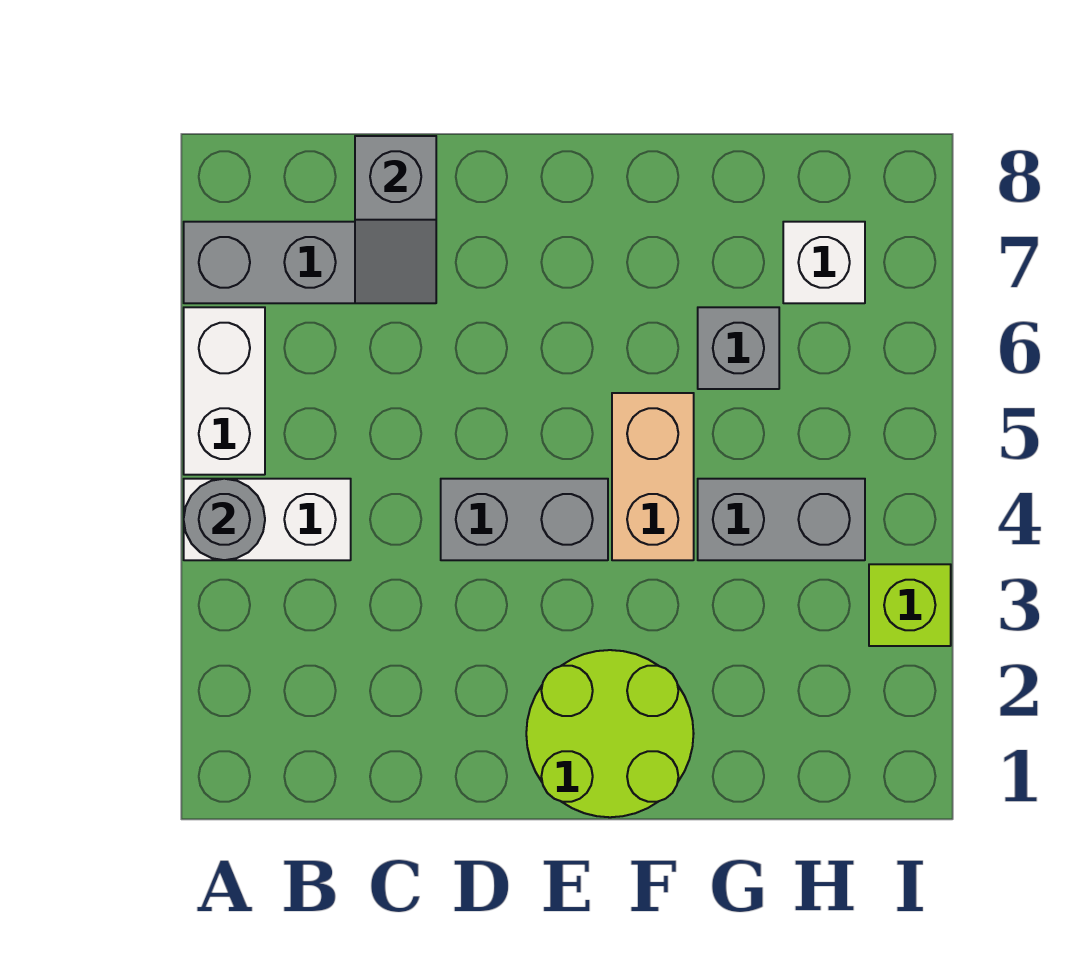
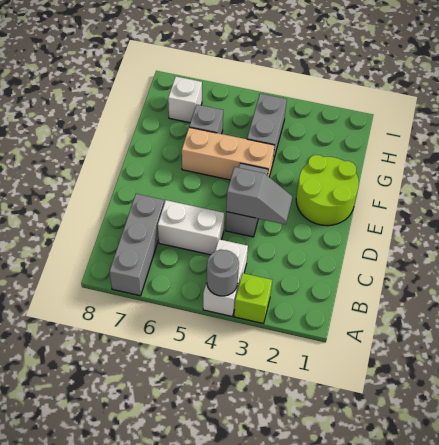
white brick A5:A6 level 1 -> white brick C5:C6 level 1
grey slope C7:C8 level 2 top 8 -> grey slope D3:D4 level 2 top 4
tan brick F4:F5 level 1 -> tan brick F4:F6 level 1
lime brick I3 level 1 -> lime brick A3 level 1

